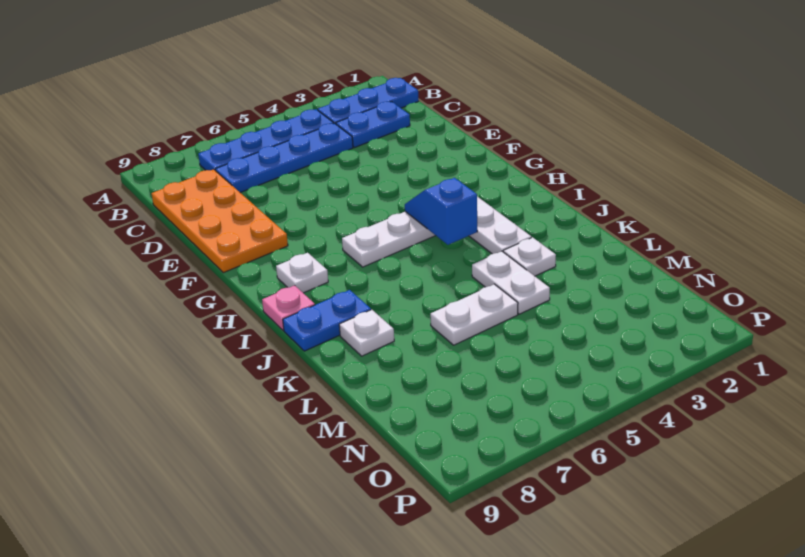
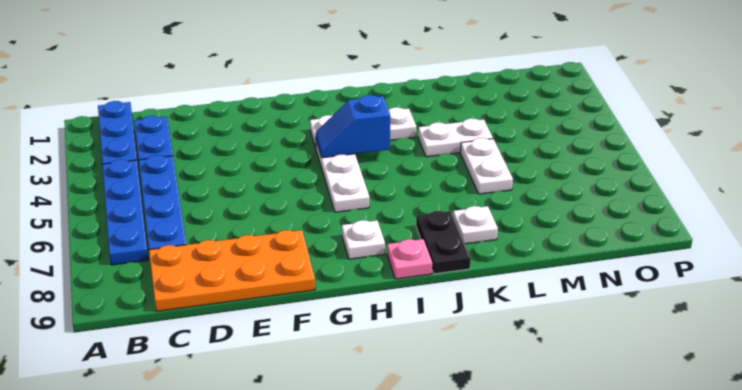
blue plate J8:J9 level 1 -> black plate J8:J9 level 1
white plate K3 level 1 -> none

